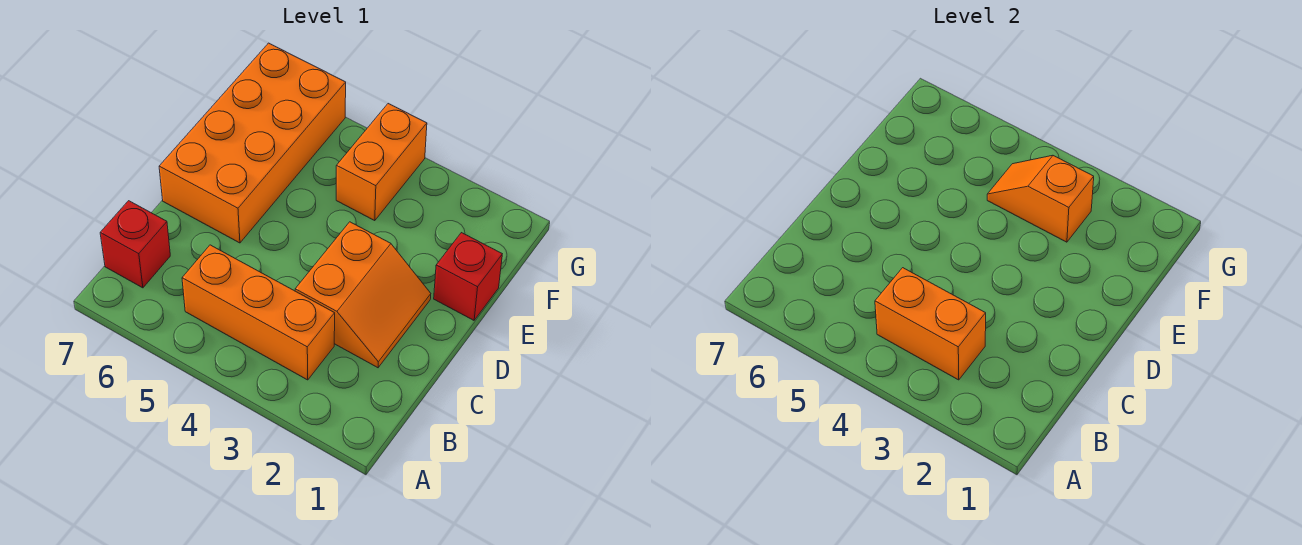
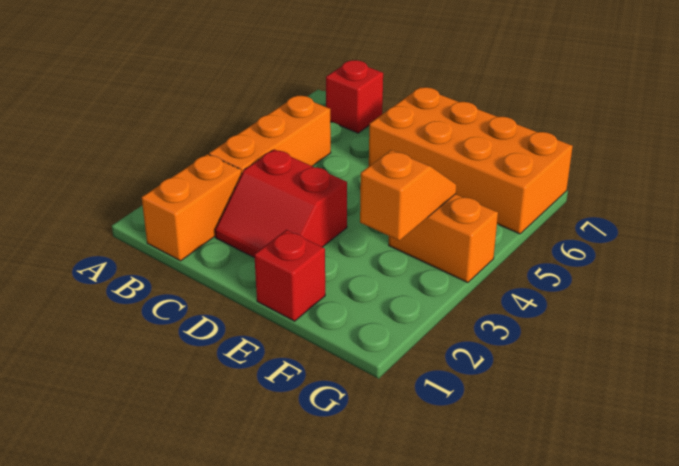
orange brick B3:B4 level 2 -> orange brick B1:B2 level 1
orange slope C2:D3 level 1 top 3 -> red slope C2:D3 level 1 top 3

